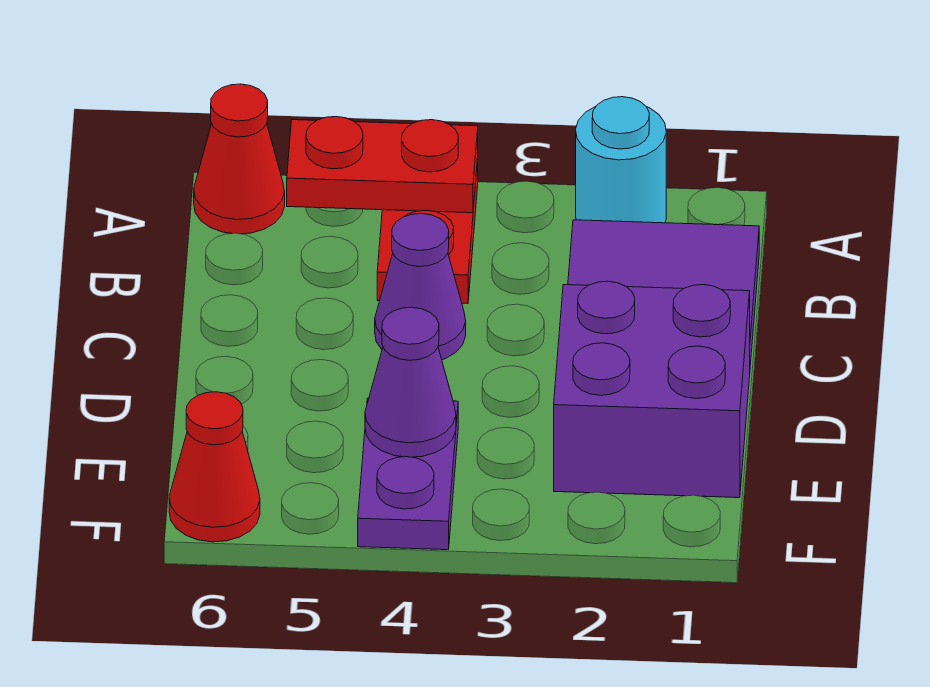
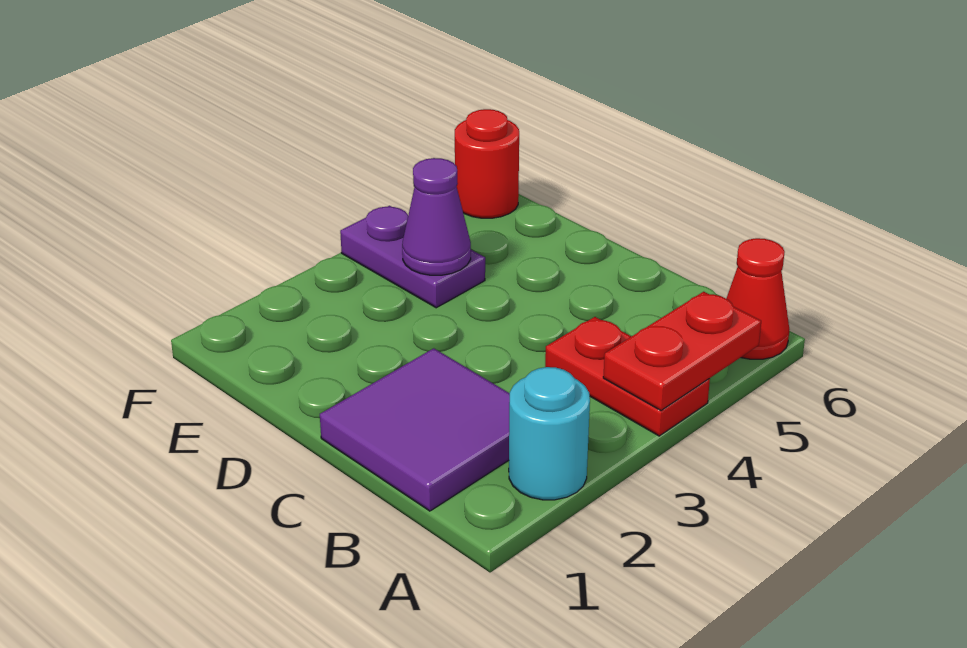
purple cone C4 level 1 -> none
purple brick D1:E2 level 1 -> none
red cone F6 level 1 -> red round brick F6 level 1

